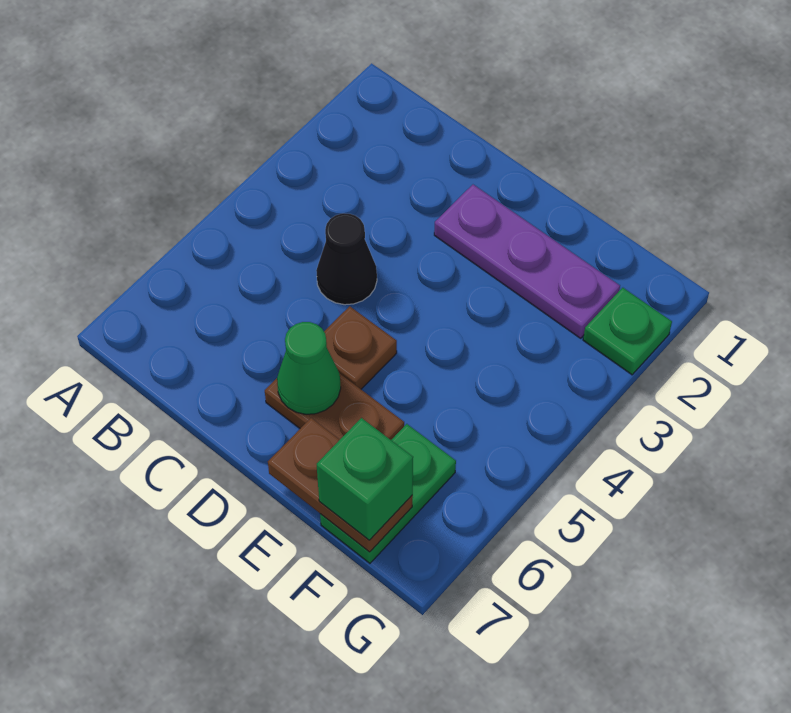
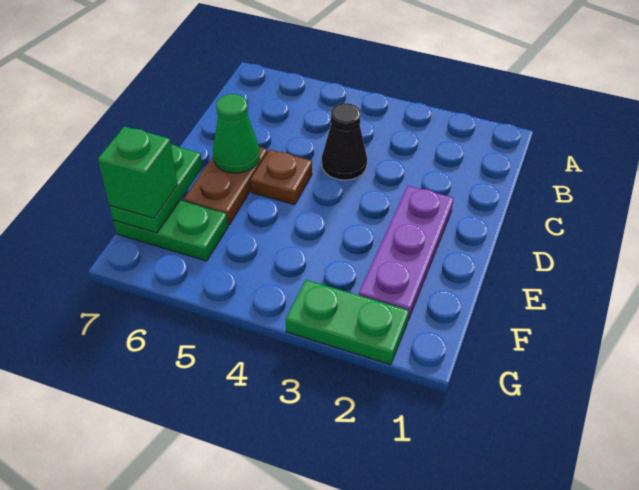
brown plate E7:F7 level 2 -> green plate E7:F7 level 2
green plate G2 level 1 -> green plate G2:G3 level 1

